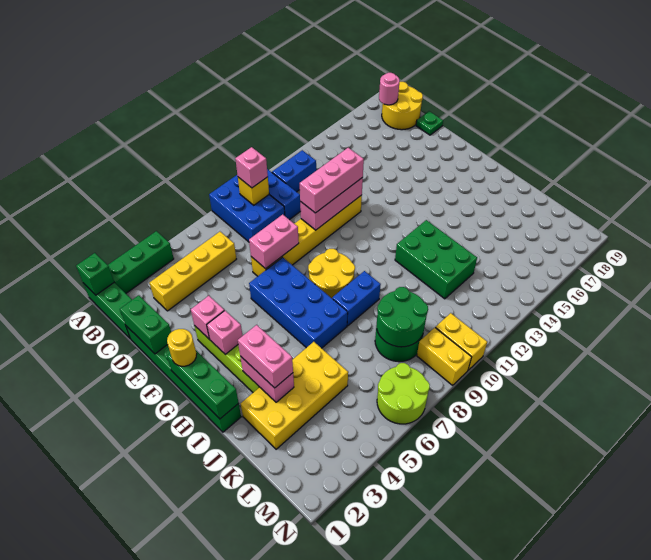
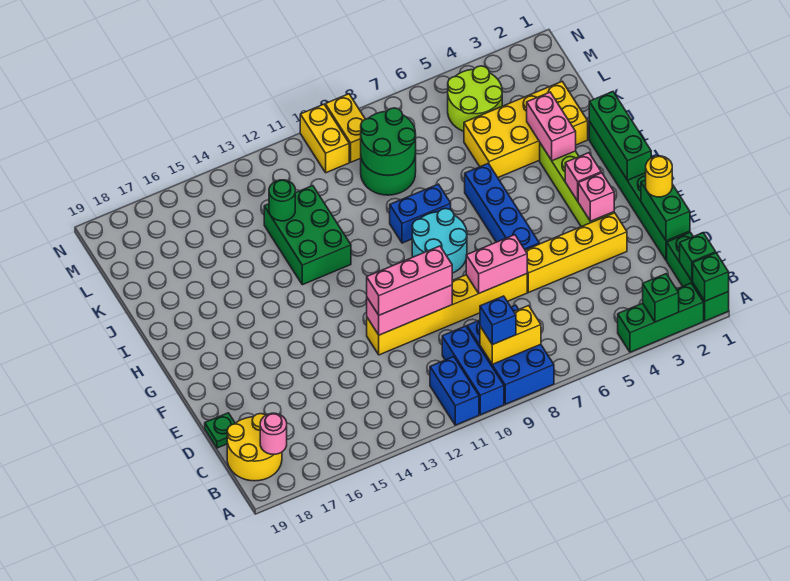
none -> green brick A3 level 2
none -> green brick B1 level 2
yellow brick B9 level 2 -> yellow brick B8:B9 level 2
pink brick B9 level 3 -> blue brick B9 level 3
blue brick B11:B12 level 1 -> blue brick A11:B11 level 1
yellow brick C3:C6 level 1 -> yellow brick E3:E6 level 1
blue brick F6:I7 level 1 -> blue brick F6:I6 level 1
yellow round brick G1 level 3 -> yellow round brick E1 level 3
yellow round brick G8:H9 level 1 -> cyan round brick G8:H9 level 1
pink brick I3:J3 level 3 -> none
none -> green round brick K13 level 2
lime round brick M6:N7 level 1 -> lime round brick L4:M5 level 1

